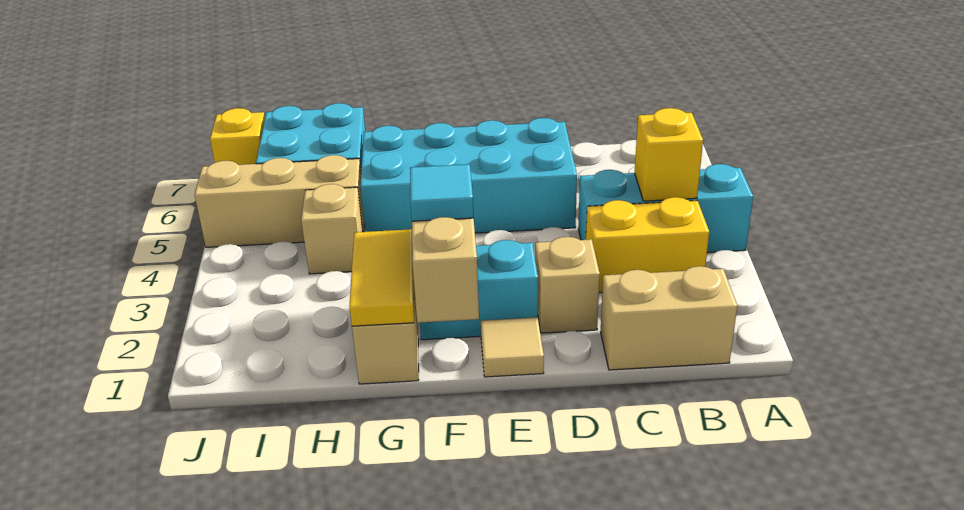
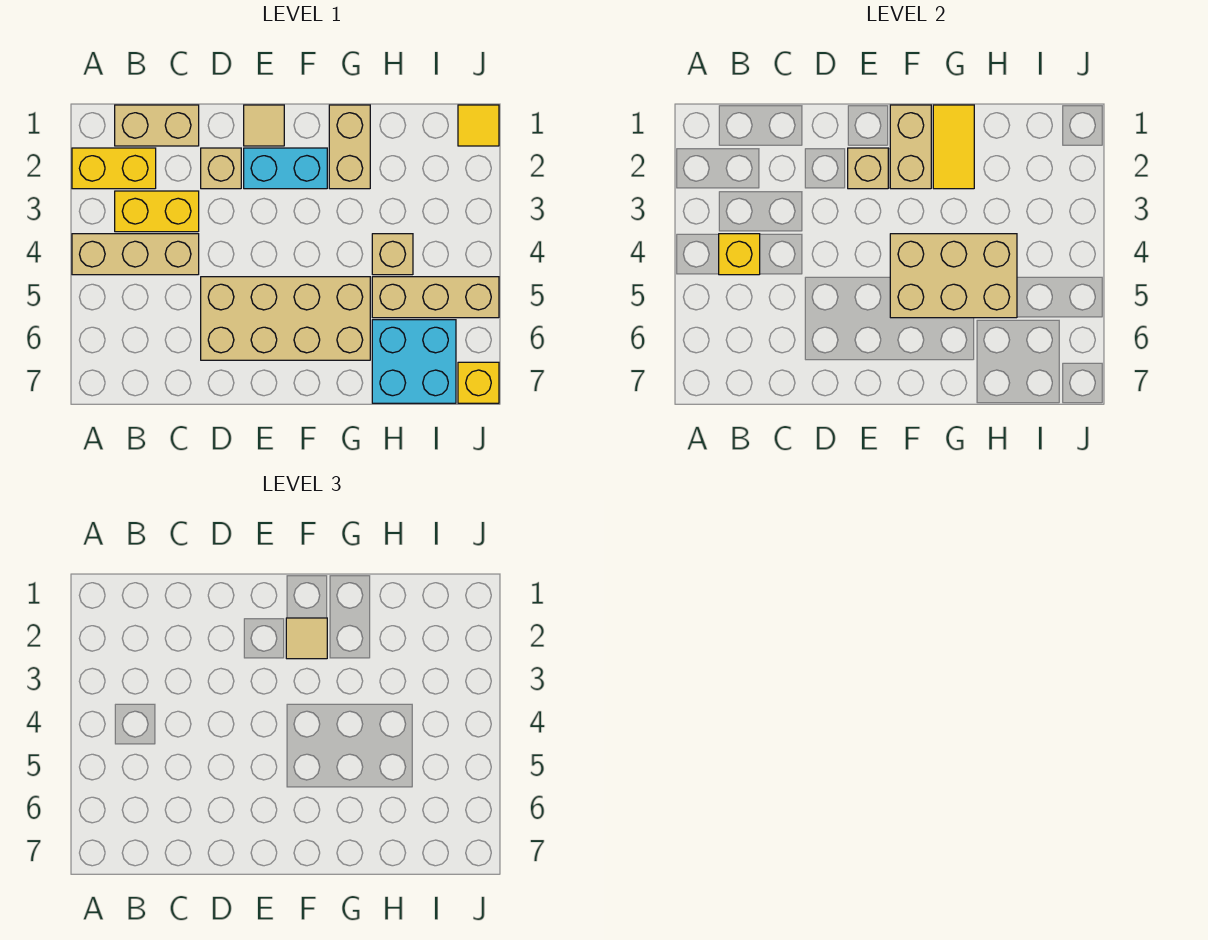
none -> yellow brick A2:B2 level 1
cyan brick A4:C4 level 1 -> tan brick A4:C4 level 1
cyan brick D5:G6 level 1 -> tan brick D5:G6 level 1
none -> tan brick E2 level 2
cyan tile F2 level 3 -> tan tile F2 level 3
none -> tan brick F4:H5 level 2
none -> yellow tile J1 level 1

